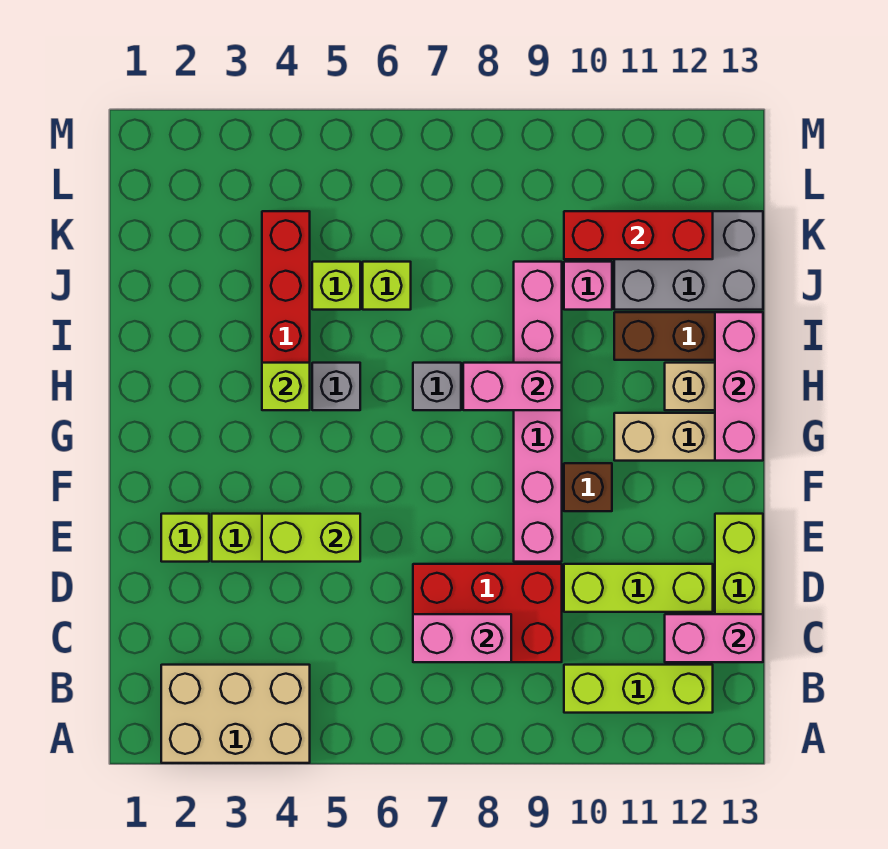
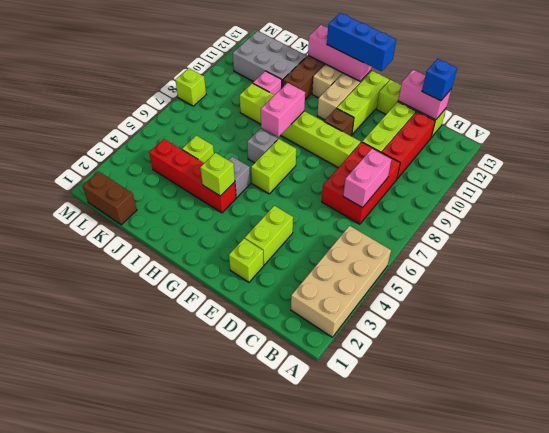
tan brick A2:B4 level 1 -> tan brick A2:B5 level 1
lime brick B10:B12 level 1 -> lime brick F11:F13 level 1
pink brick C12:C13 level 2 -> pink brick C13:D13 level 2
none -> blue brick C13 level 3
lime brick E4:E5 level 2 -> lime brick G6:G7 level 1
pink brick E9:J9 level 1 -> lime brick E9:J9 level 1
none -> blue brick F13:H13 level 3
lime brick J6 level 1 -> lime brick M8 level 1
grey brick J11:K13 level 1 -> grey brick J11:L12 level 1
none -> brown brick K1:L1 level 1
red brick K10:K12 level 2 -> red brick C10:C12 level 1

